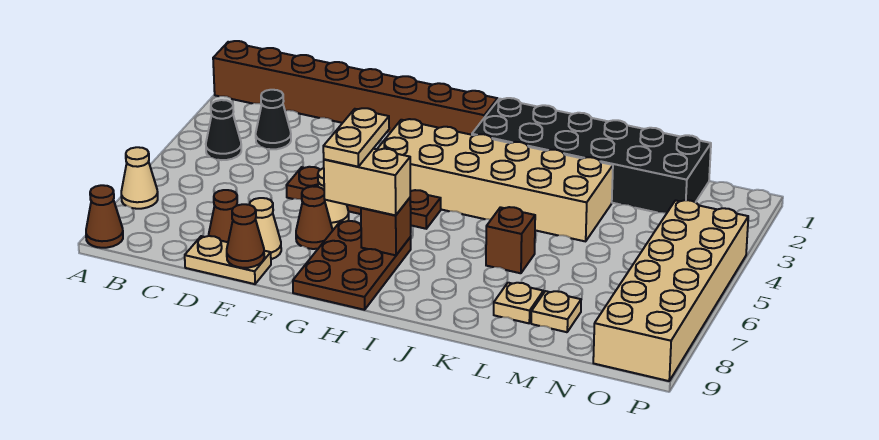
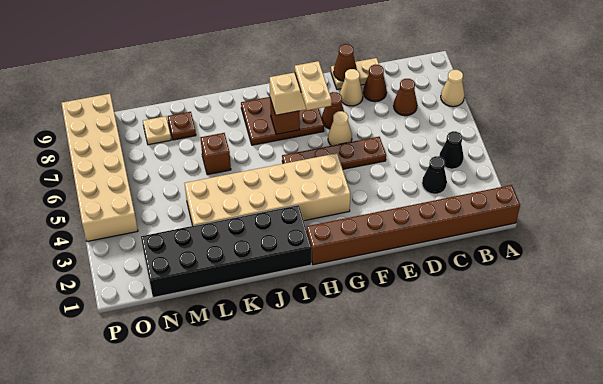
brown cone A9 level 1 -> brown cone C7 level 1
brown plate G7:H9 level 1 -> brown plate G7:I8 level 1
tan plate L8 level 1 -> brown plate L8 level 1

